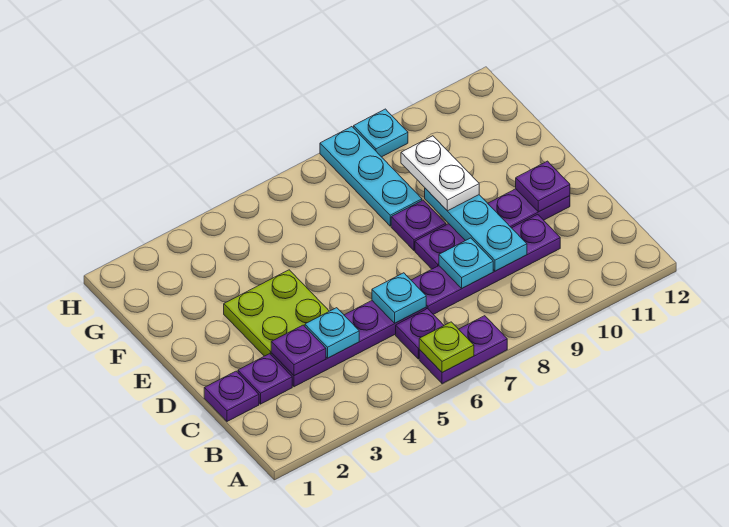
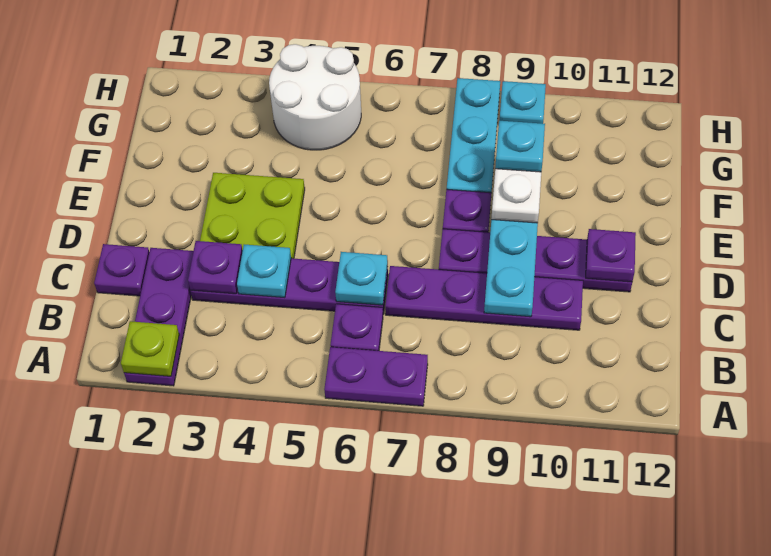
lime plate A6 level 2 -> lime plate A2 level 2
purple plate C2 level 1 -> purple plate A2:C2 level 1
cyan plate C8 level 2 -> cyan plate F9 level 4
none -> white round brick G4:H5 level 1

